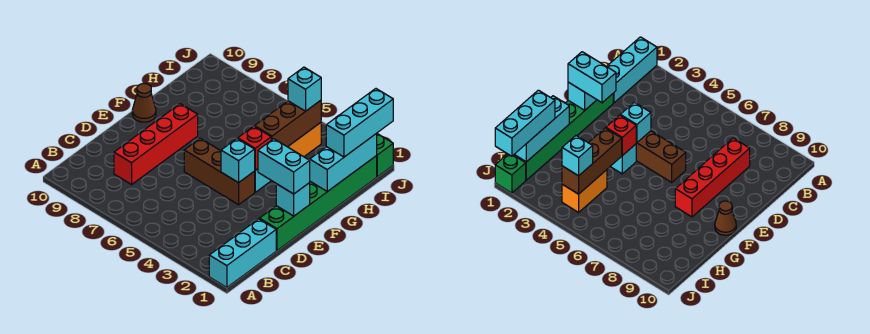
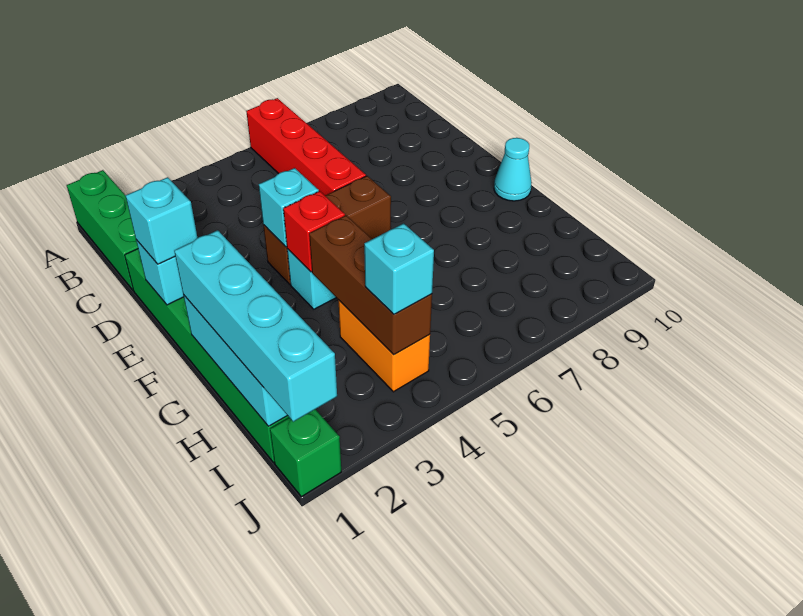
cyan brick A1:C1 level 1 -> green brick A1:C1 level 1
red brick C8:F8 level 1 -> red brick A6:D6 level 1
cyan brick E1:E2 level 3 -> cyan brick E1 level 3
brown cone F10 level 1 -> cyan cone F10 level 1
cyan brick H1:J1 level 3 -> cyan brick G1:J1 level 3

